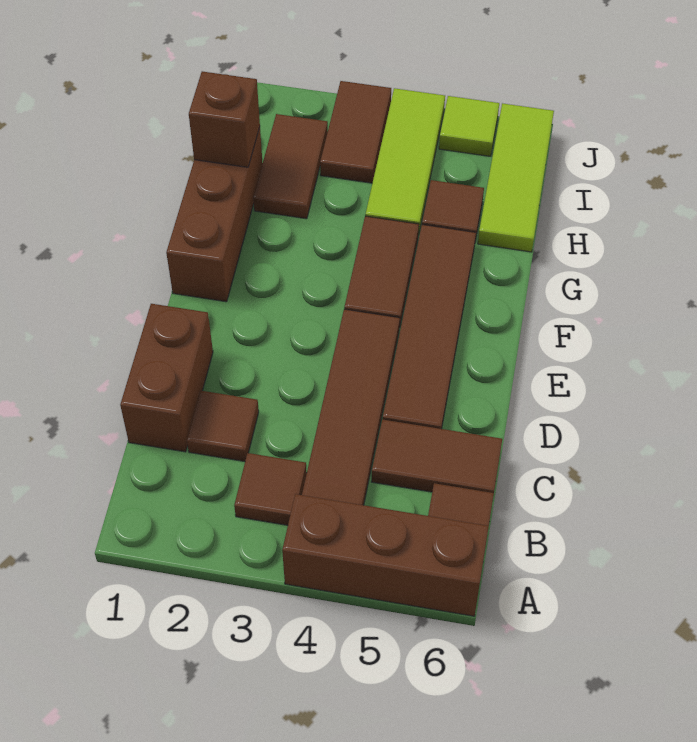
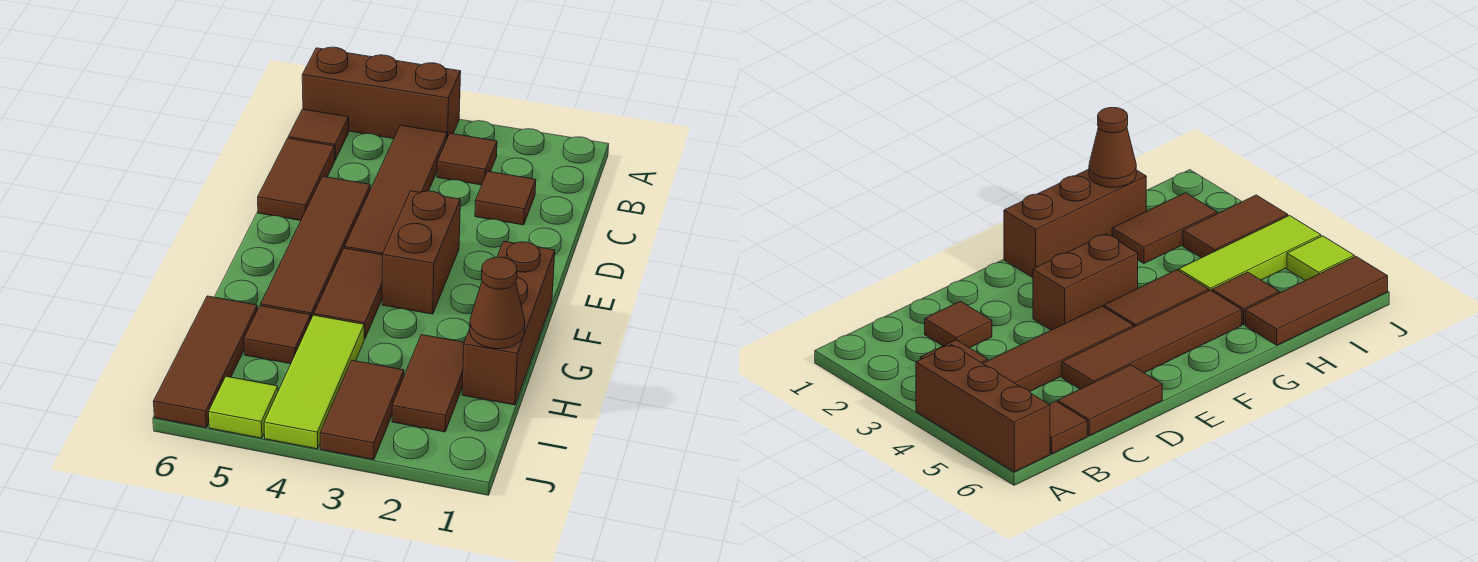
brown brick C1:D1 level 1 -> brown brick E3:F3 level 1
brown tile C5:C6 level 1 -> brown tile C6:D6 level 1
brown brick H1 level 2 -> brown cone H1 level 2
lime tile H6:J6 level 1 -> brown tile H6:J6 level 1

